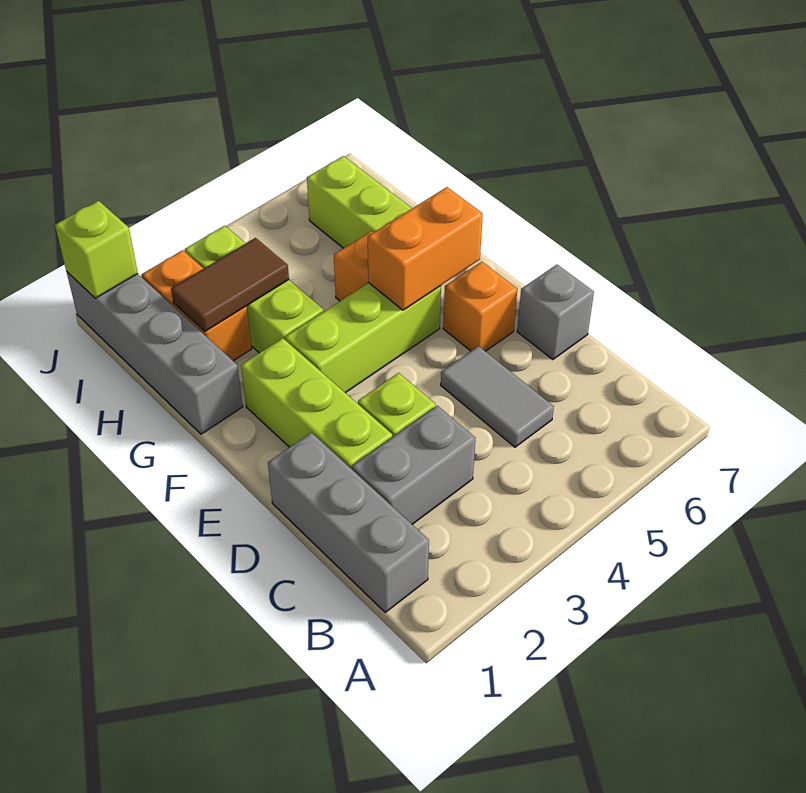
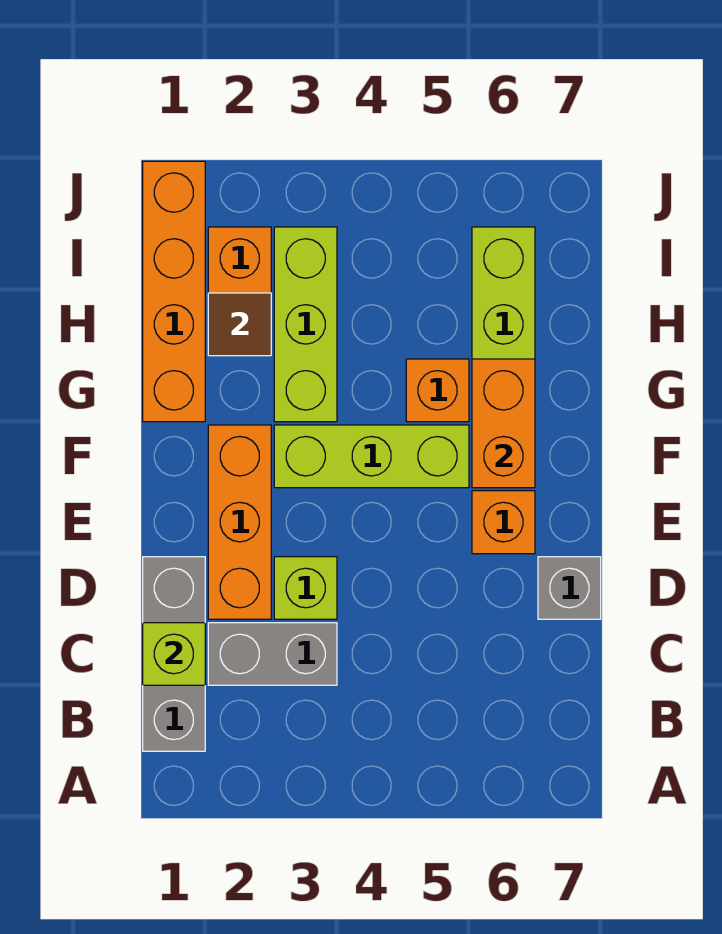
grey tile C5:D5 level 1 -> none
lime brick D2:F2 level 1 -> orange brick D2:F2 level 1
orange brick F5:F6 level 2 -> orange brick F6:G6 level 2
grey brick G1:J1 level 1 -> orange brick G1:J1 level 1
brown tile H2:H3 level 2 -> brown tile H2 level 2
lime brick J1 level 2 -> lime brick C1 level 2

